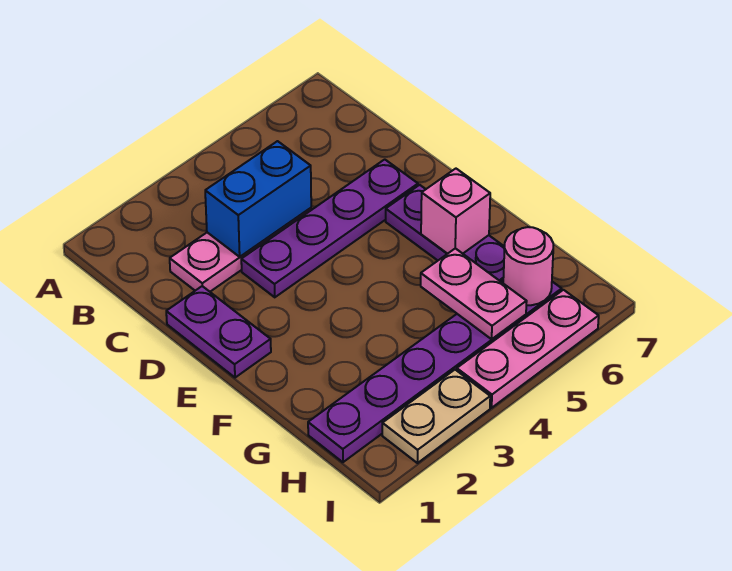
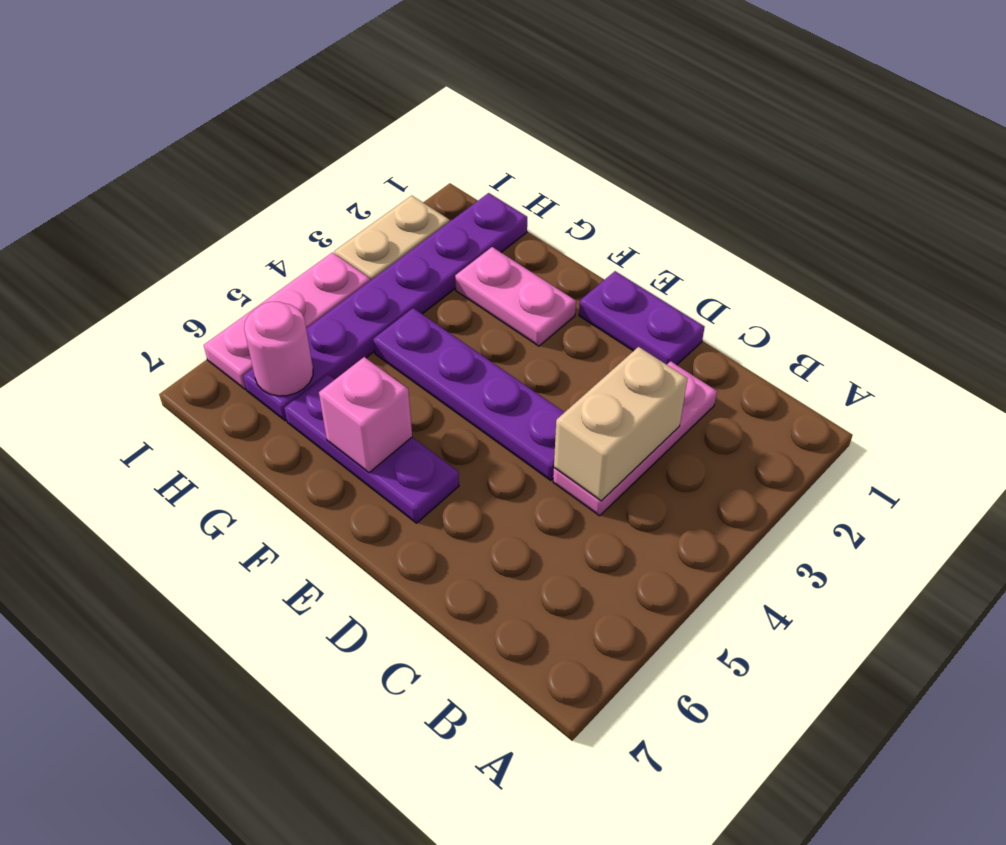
blue brick C3:C4 level 2 -> tan brick C3:C4 level 2
purple plate D3:D6 level 1 -> purple plate D4:G4 level 1
pink plate G5:H5 level 2 -> pink plate F2:G2 level 1

